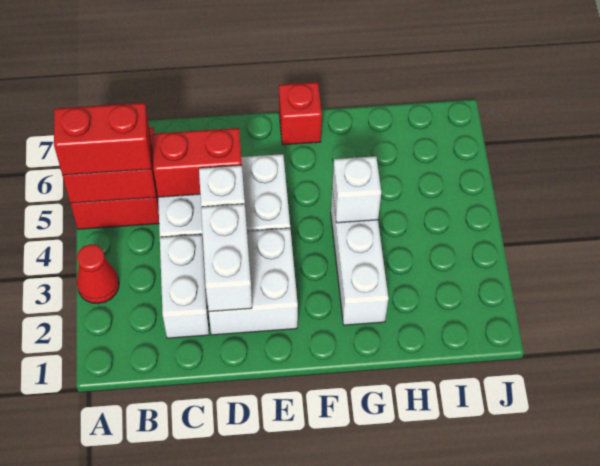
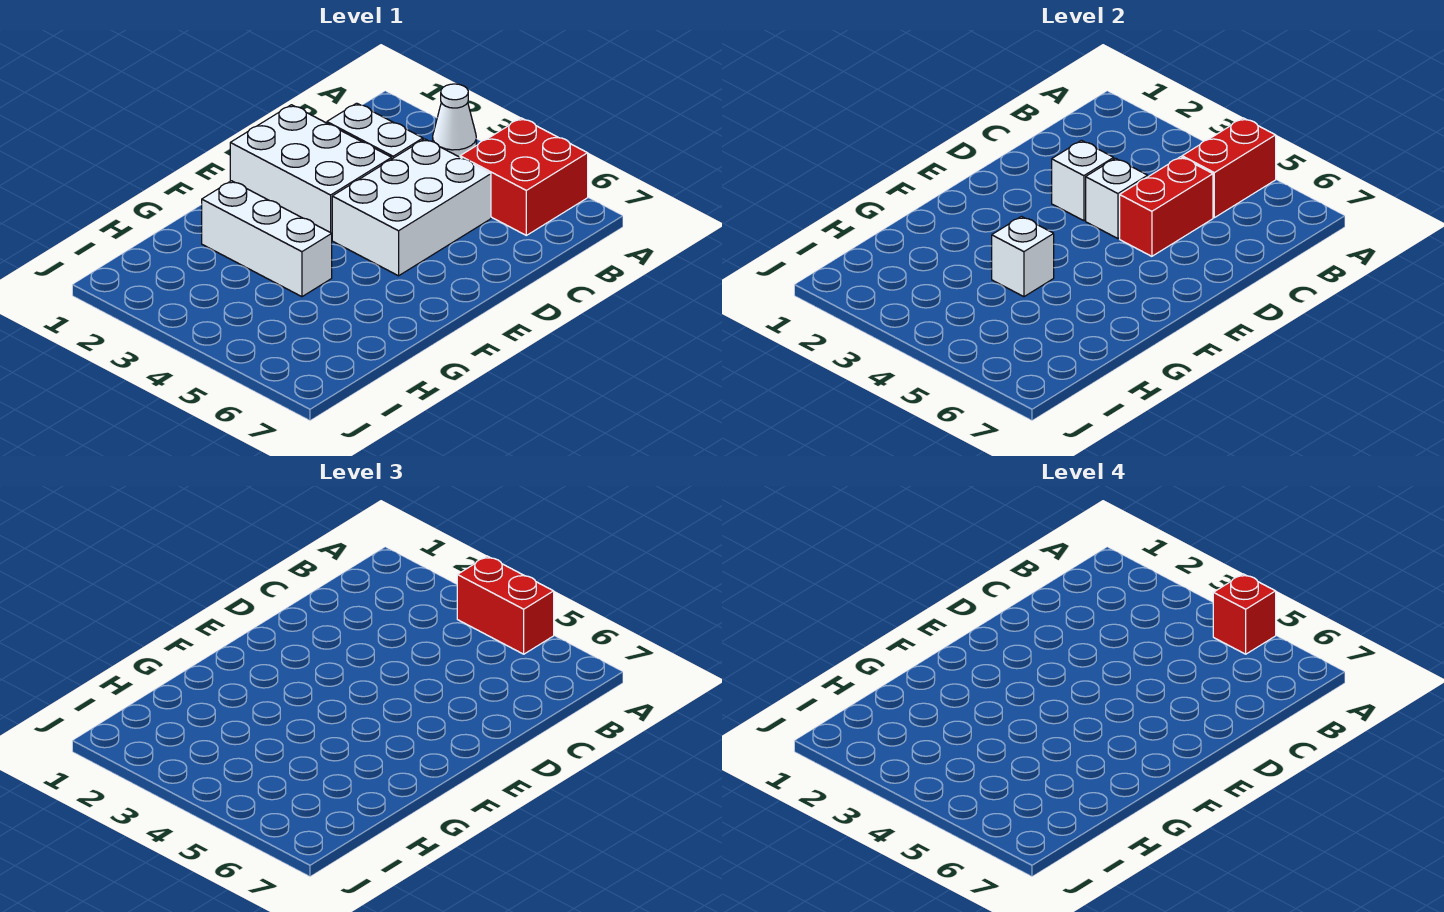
red cone A3 level 1 -> white cone A3 level 1
red brick A5:B5 level 3 -> red brick A4:A5 level 3
white brick D2:E3 level 1 -> white brick D1:E3 level 1
white brick D2:D3 level 2 -> white brick D3 level 2
red brick F7 level 1 -> red brick A5 level 4

